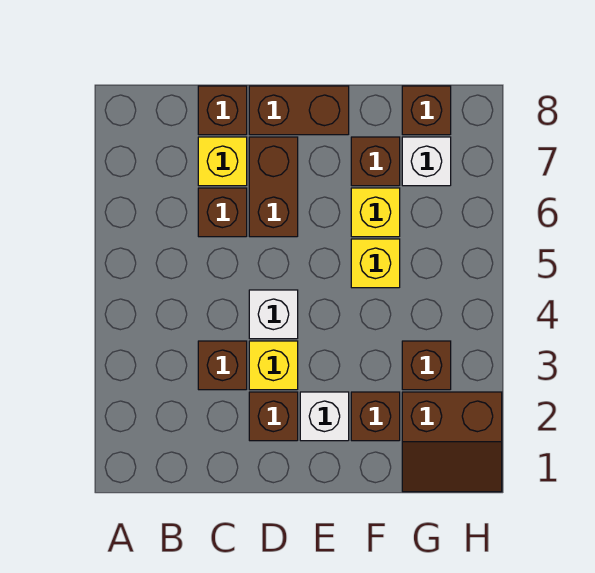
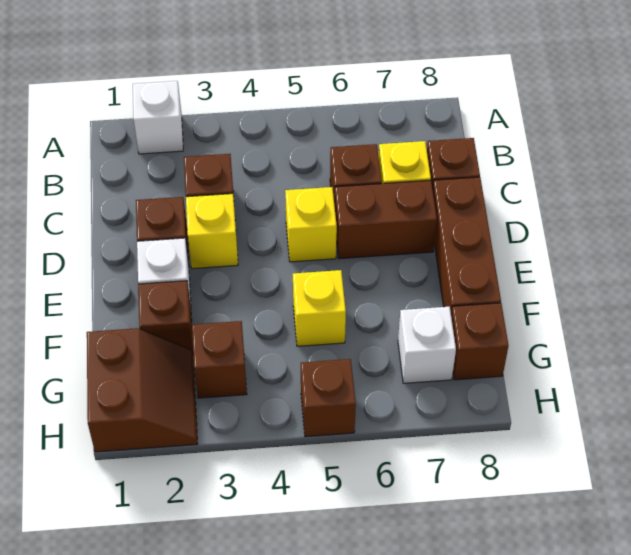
white brick D4 level 1 -> white brick A2 level 1
brown brick D8:E8 level 1 -> brown brick D8:F8 level 1
yellow brick F6 level 1 -> yellow brick D5 level 1
brown brick F7 level 1 -> brown brick H5 level 1
brown slope G1:H2 level 1 top 2 -> brown slope G1:H2 level 1 top 1

